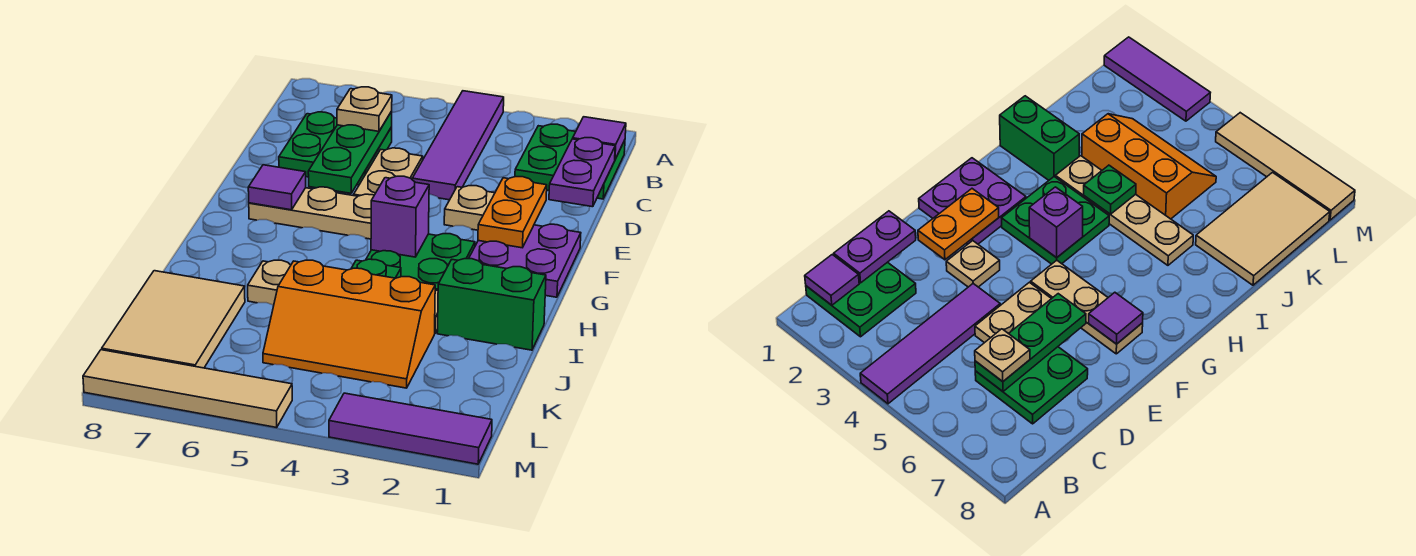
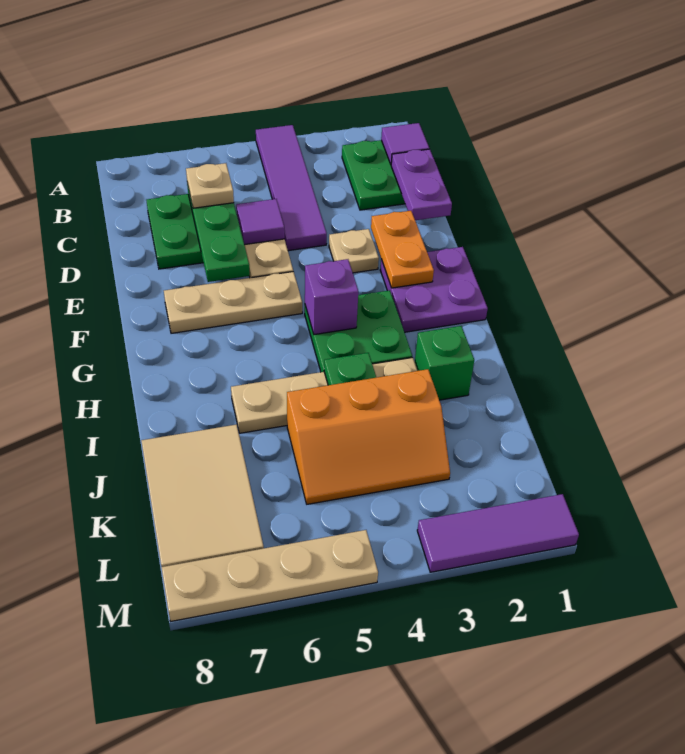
purple tile F7 level 2 -> purple tile D5 level 2
green brick I1:I2 level 1 -> green brick I2 level 1
tan tile M5:M8 level 1 -> tan plate M5:M8 level 1

